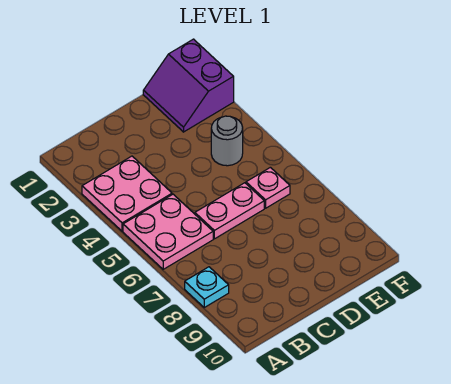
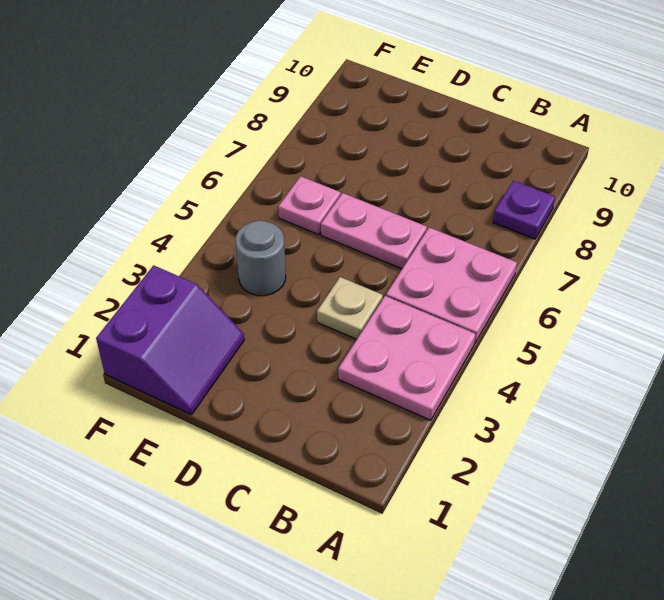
cyan plate A8 level 1 -> purple plate A8 level 1
none -> tan plate C4 level 1

